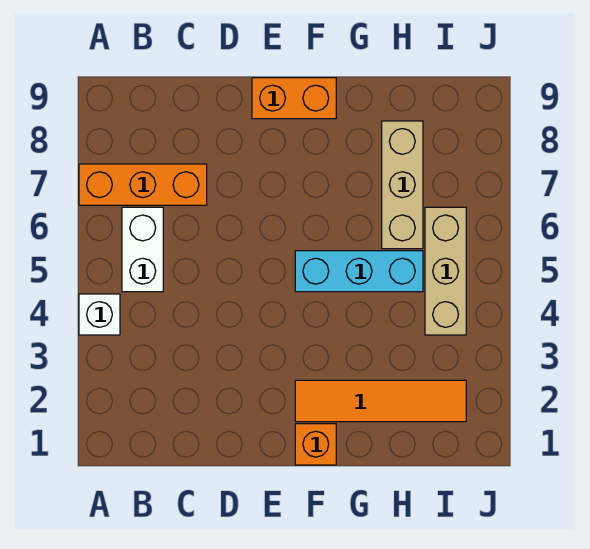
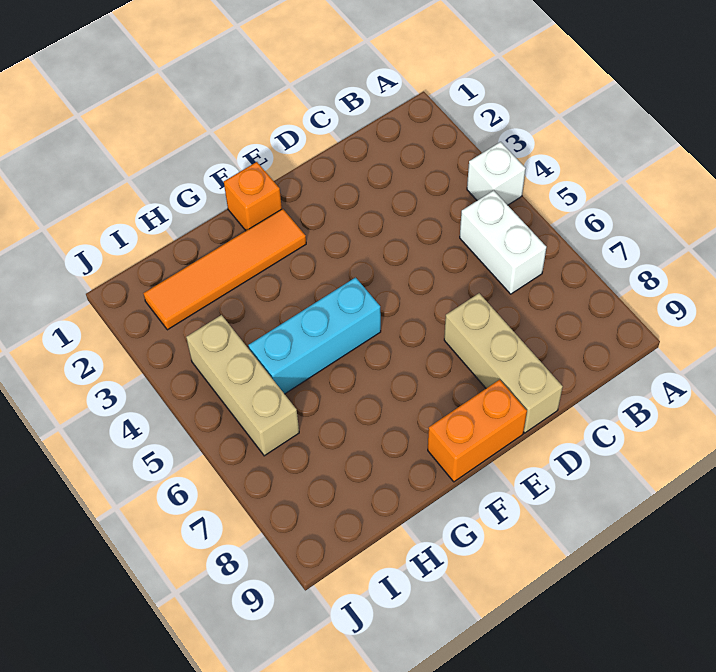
orange brick A7:C7 level 1 -> none
tan brick H6:H8 level 1 -> tan brick D7:D9 level 1

